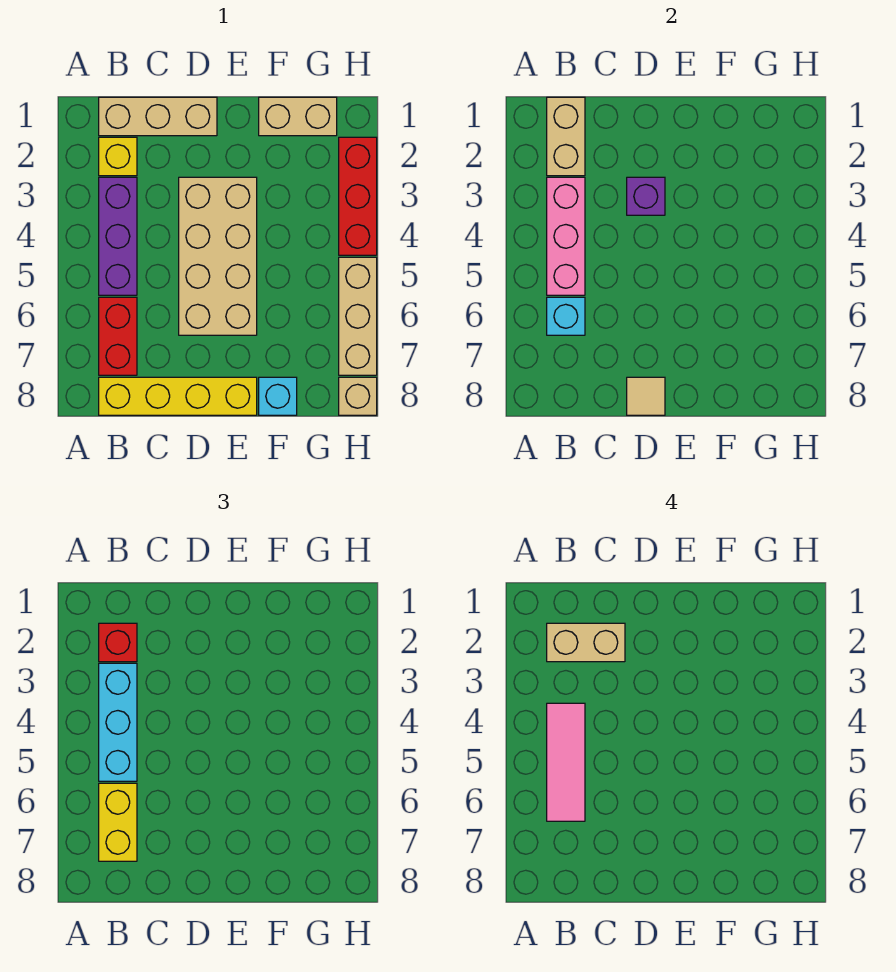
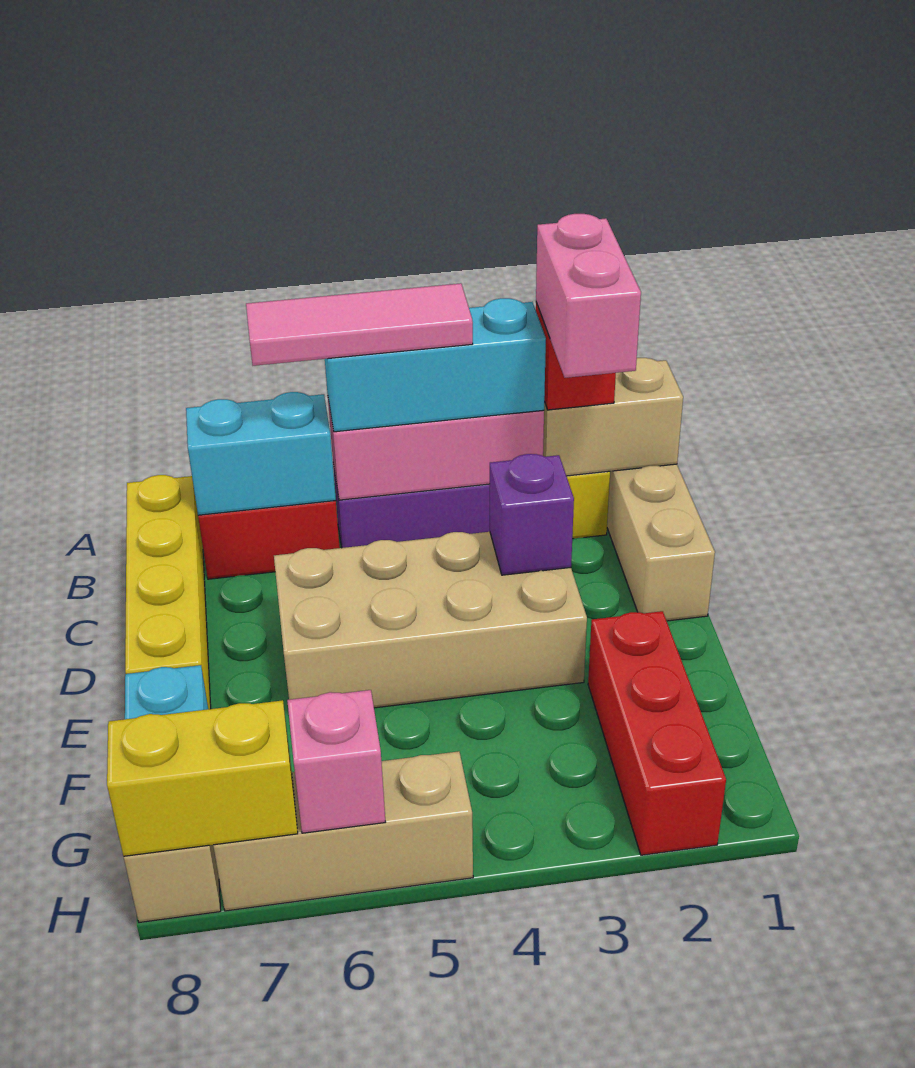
tan brick B2:C2 level 4 -> pink brick B2:C2 level 4
cyan brick B6 level 2 -> cyan brick B6:B7 level 2
yellow brick B6:B7 level 3 -> yellow brick H7:H8 level 2
tan tile D8 level 2 -> none
tan brick F1:G1 level 1 -> none
red brick H2:H4 level 1 -> red brick F2:H2 level 1
none -> pink brick H6 level 2

